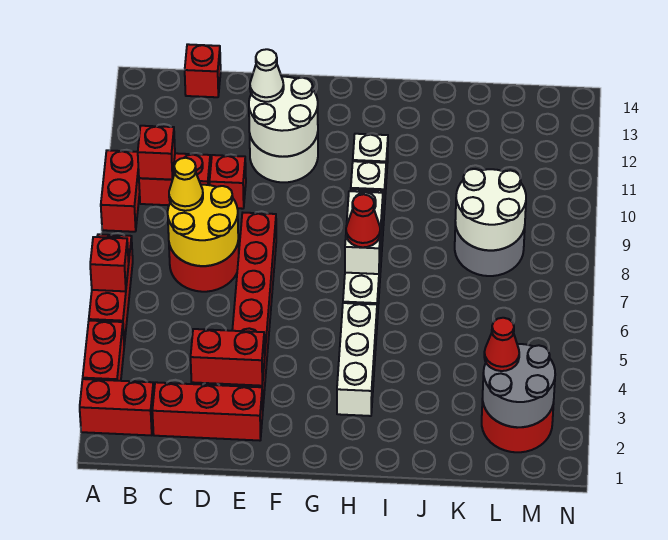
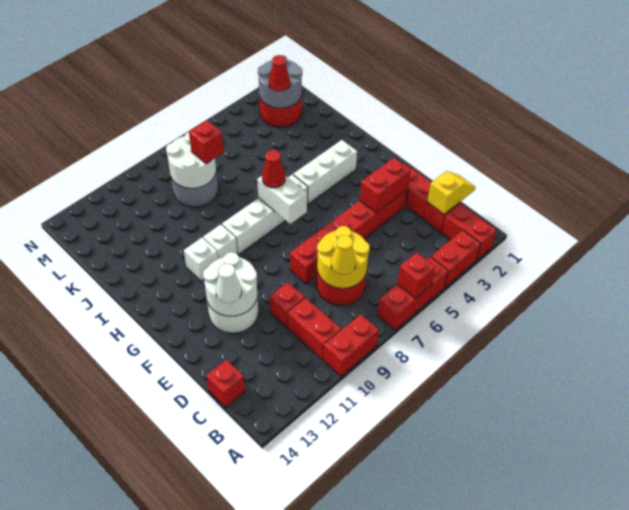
red brick B10 level 2 -> red brick K8 level 3
none -> yellow slope C1:C2 level 2 top 2
red brick D3:E3 level 2 -> red brick E3:E4 level 2
white brick H7:H8 level 2 -> white brick G7:H7 level 2

